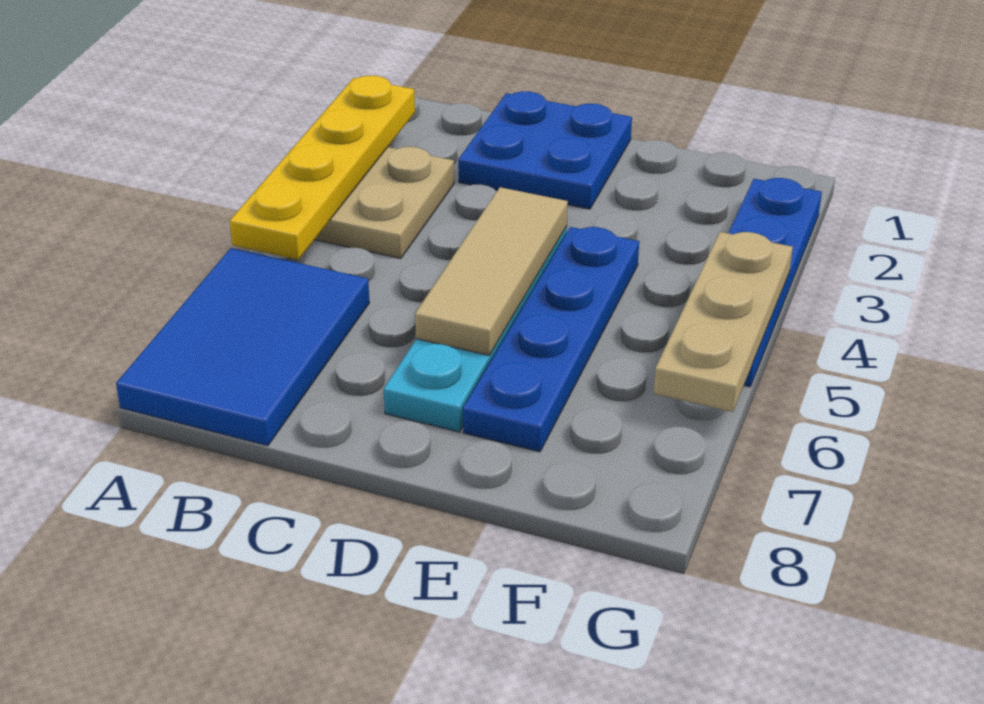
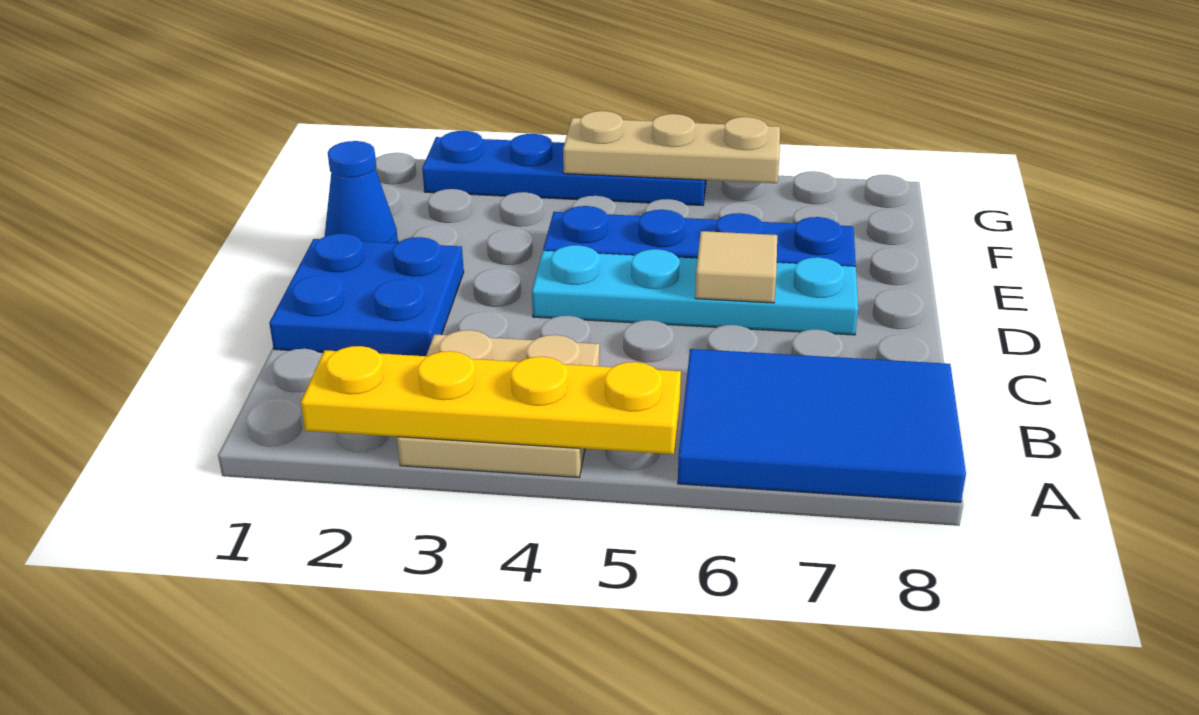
tan tile D4:D6 level 2 -> tan tile D6 level 2
none -> blue cone E1 level 1

